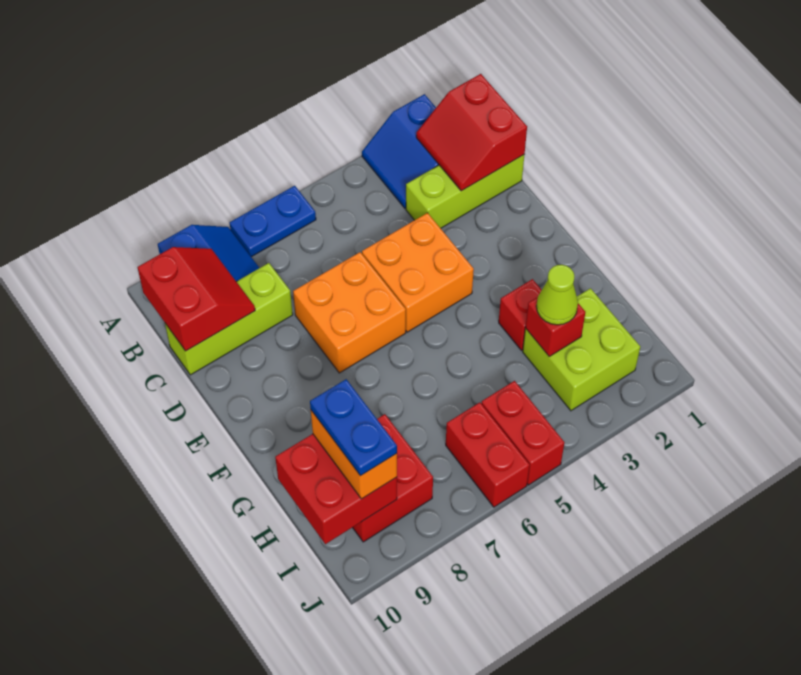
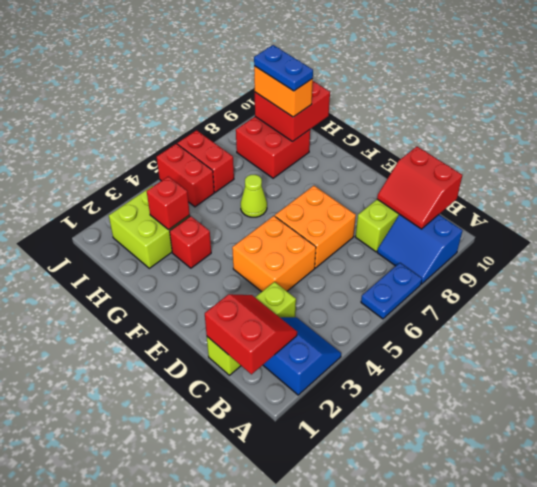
lime cone H3 level 3 -> lime cone G6 level 1

